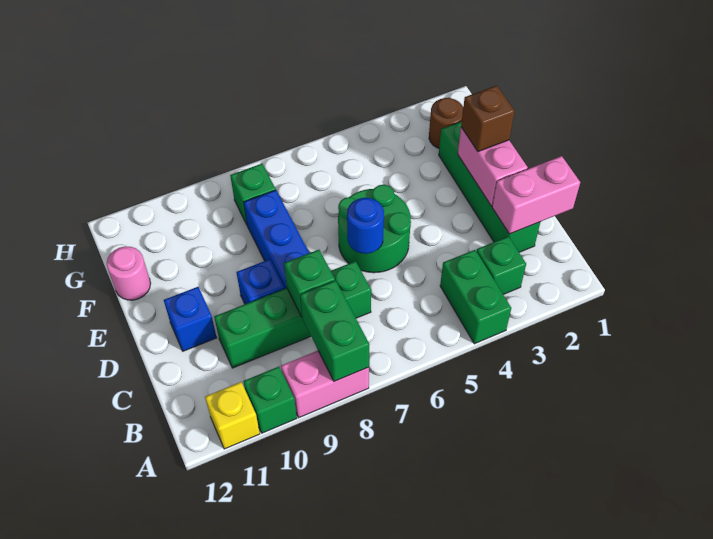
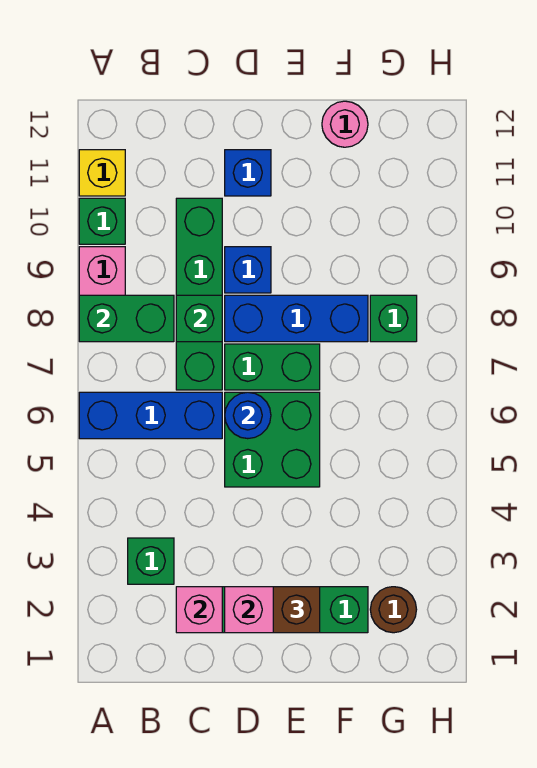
green brick A4:B4 level 1 -> green brick D7:E7 level 1
none -> blue brick A6:C6 level 1
pink brick C1:C2 level 2 -> pink brick C2 level 2
green round brick D5:E6 level 1 -> green brick D5:E6 level 1

